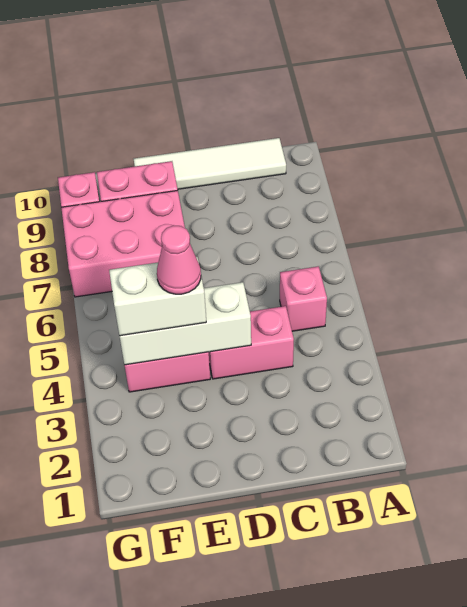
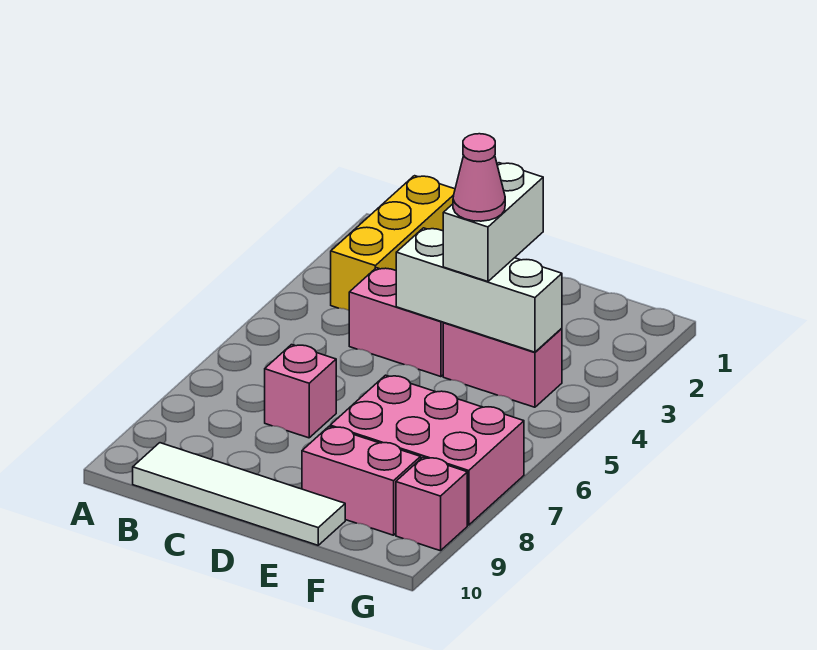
none -> yellow brick B1:B3 level 1
pink brick B5 level 1 -> pink brick C7 level 1
white brick E4:F4 level 3 -> white brick E3:E4 level 3

